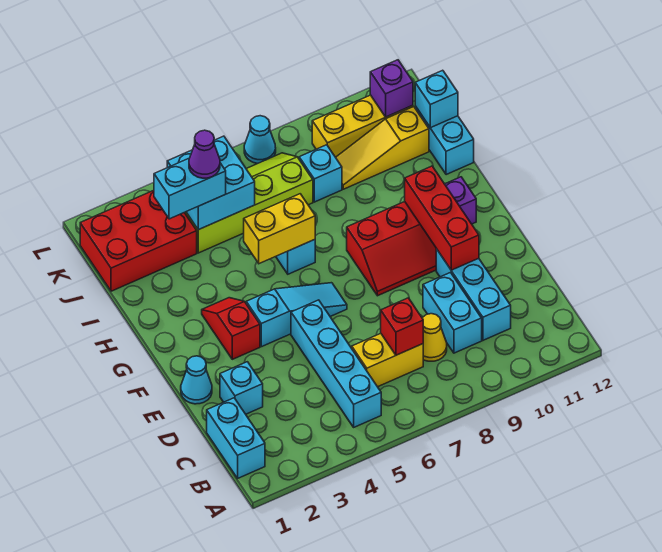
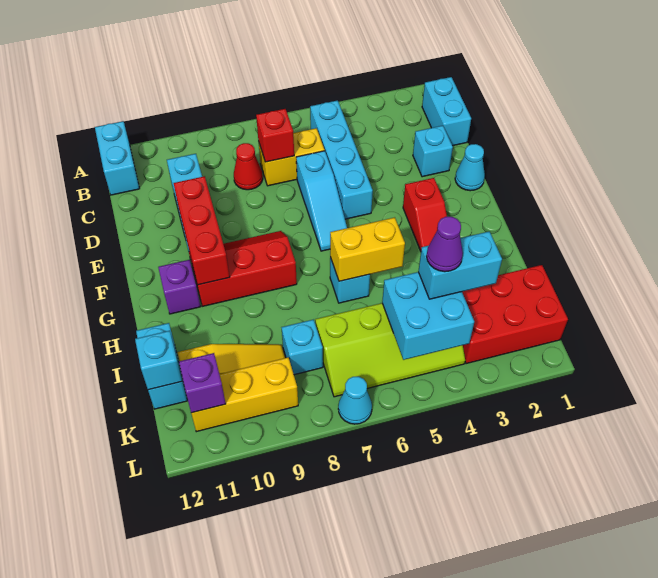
yellow cone C8 level 1 -> red cone C8 level 1
cyan brick C9:D9 level 1 -> cyan brick A12:B12 level 1
cyan slope F4:F6 level 1 top 4 -> cyan slope D6:F6 level 1 top D

